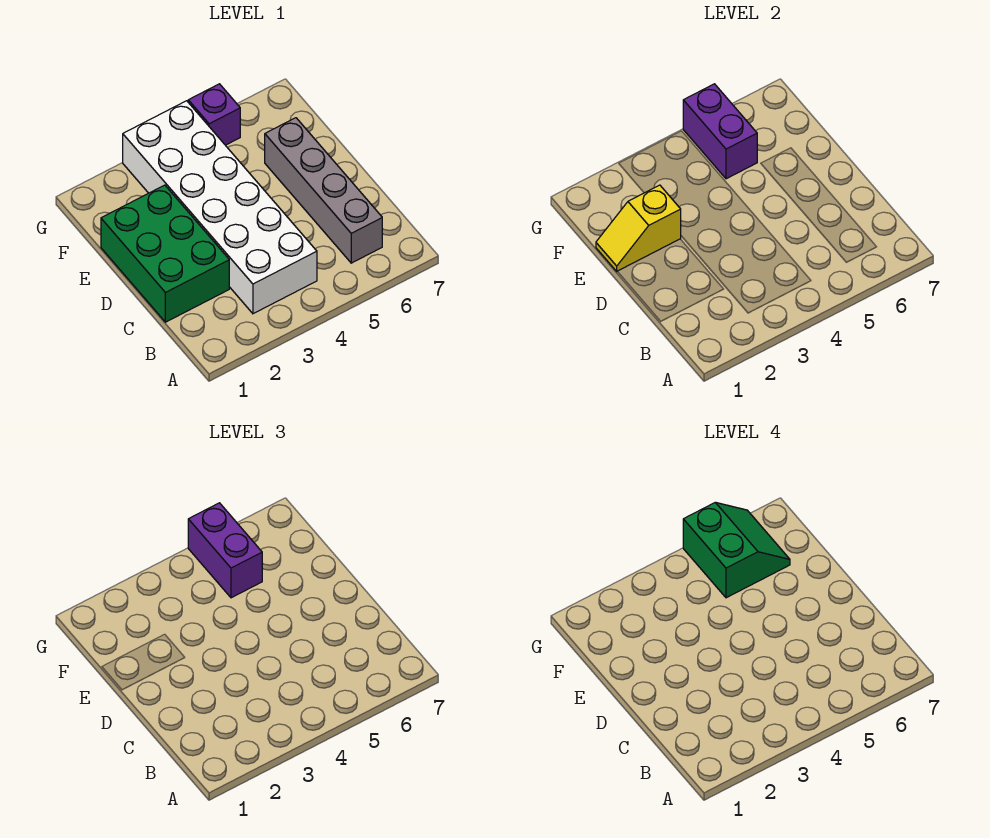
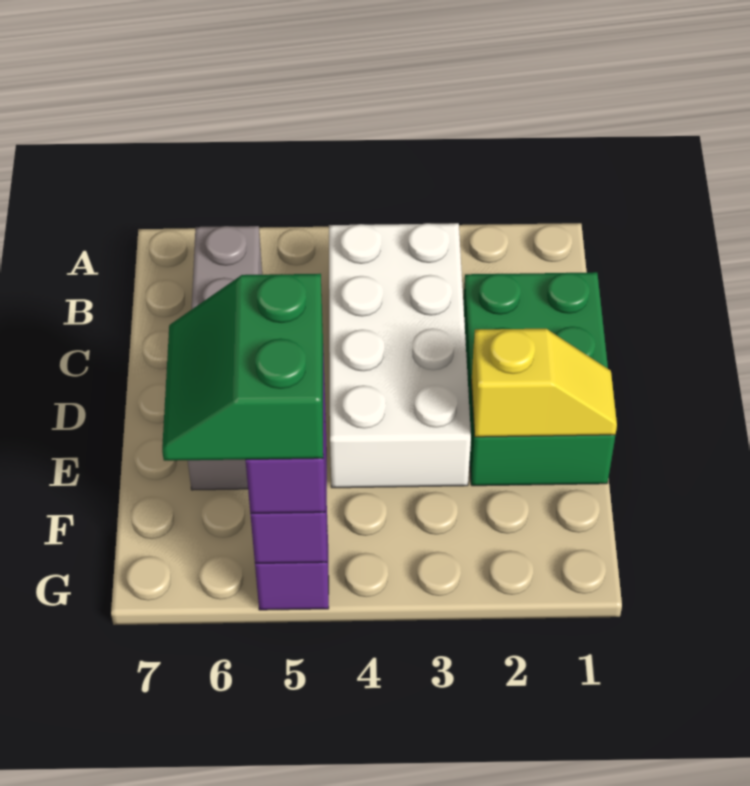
white brick B3:G4 level 1 -> white brick B3:E4 level 1

